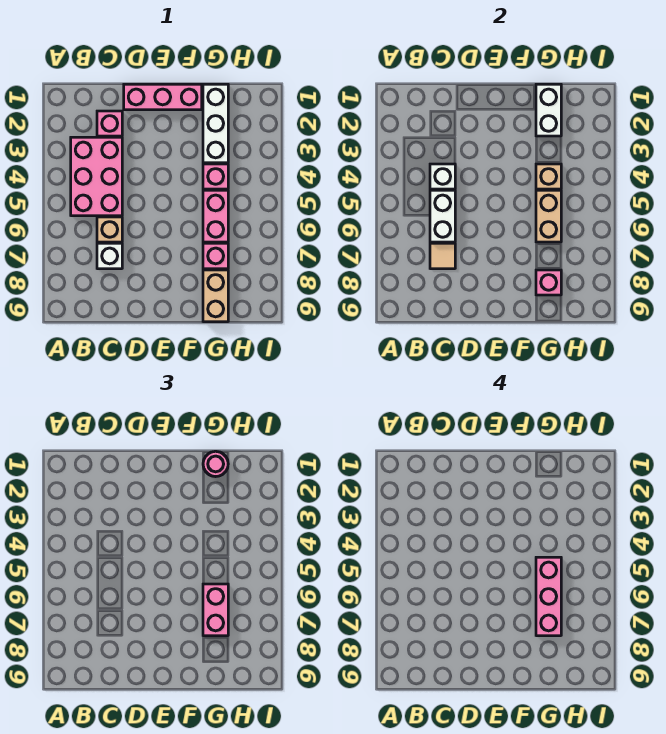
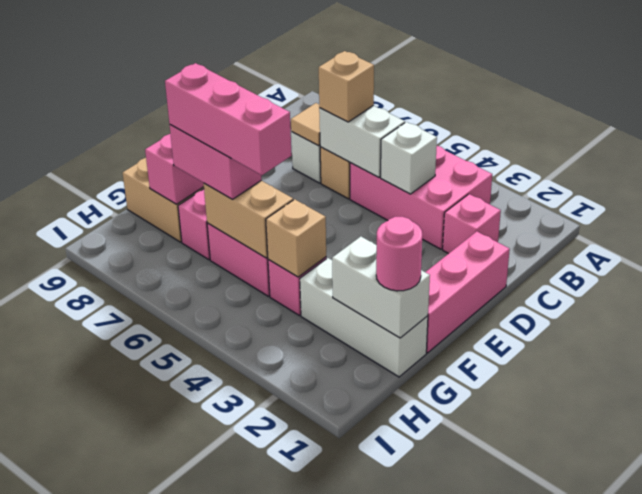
none -> tan brick C6 level 3

